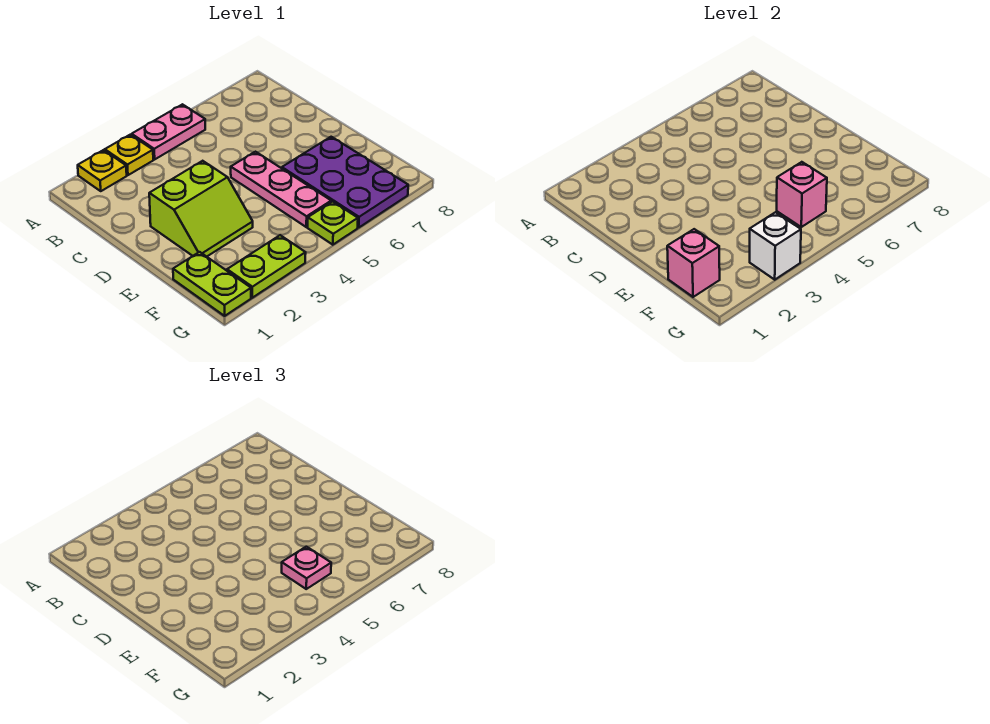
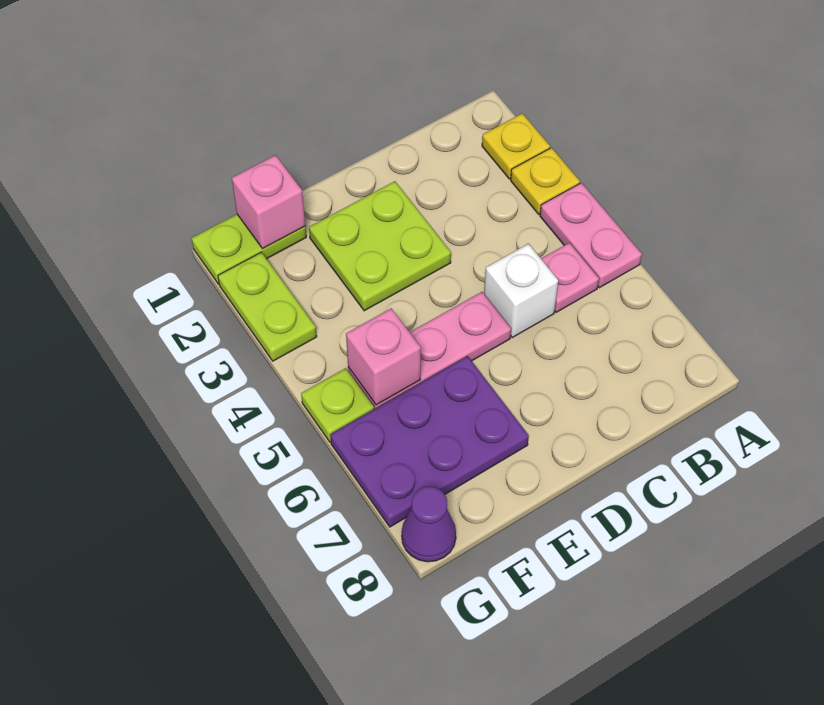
lime slope D2:E3 level 1 top D -> lime plate D2:E3 level 1
pink plate F5 level 3 -> pink plate B5 level 1
white brick G3 level 2 -> white brick C5 level 1
none -> purple cone G8 level 1

